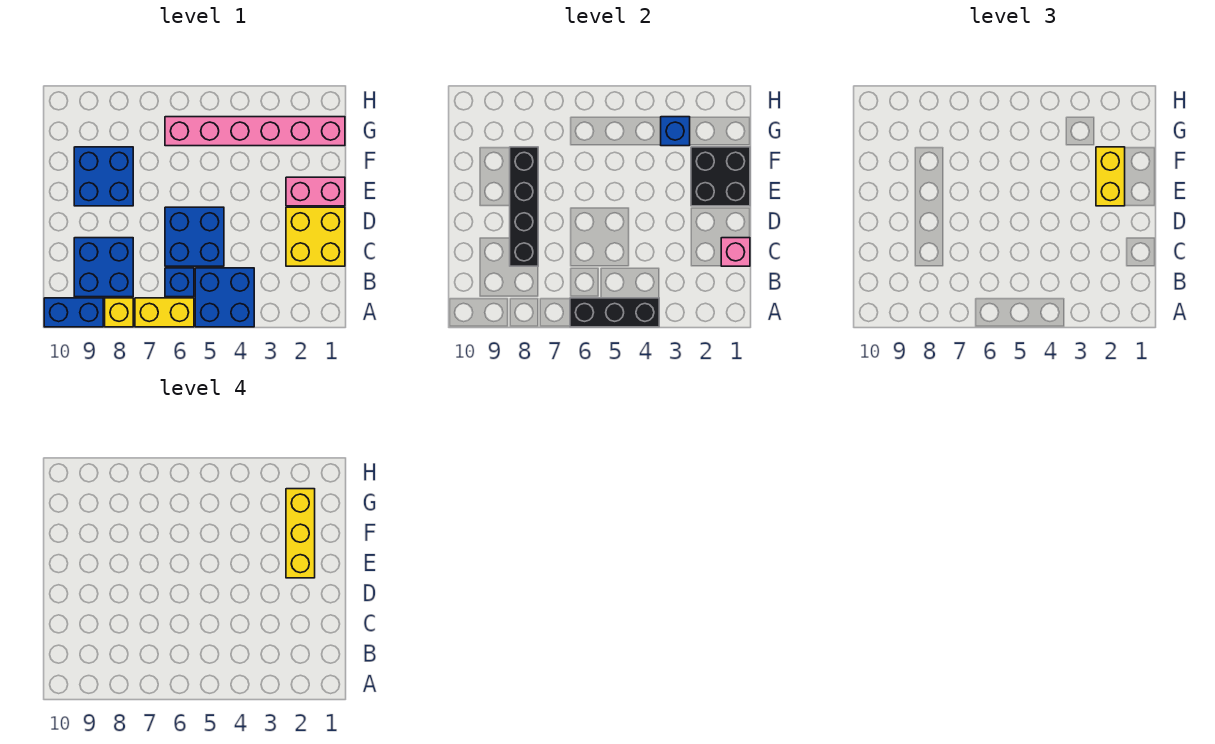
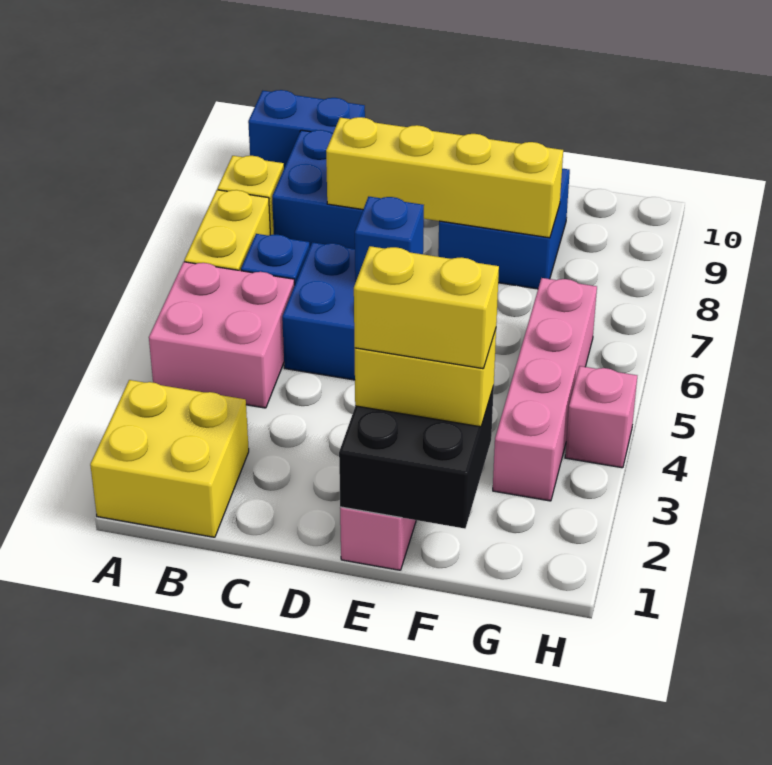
blue brick A4:B5 level 1 -> pink brick A4:B5 level 1
black brick A4:A6 level 2 -> none
blue brick A9:A10 level 1 -> blue brick A10:B10 level 1
yellow brick C1:D2 level 1 -> yellow brick A1:B2 level 1
pink brick C1 level 2 -> pink brick H4 level 1
black brick C8:F8 level 2 -> yellow brick C8:F8 level 2
yellow brick E2:G2 level 4 -> yellow brick E2:F2 level 4
pink brick G1:G6 level 1 -> pink brick G3:G6 level 1
blue brick G3 level 2 -> blue brick D6 level 2

